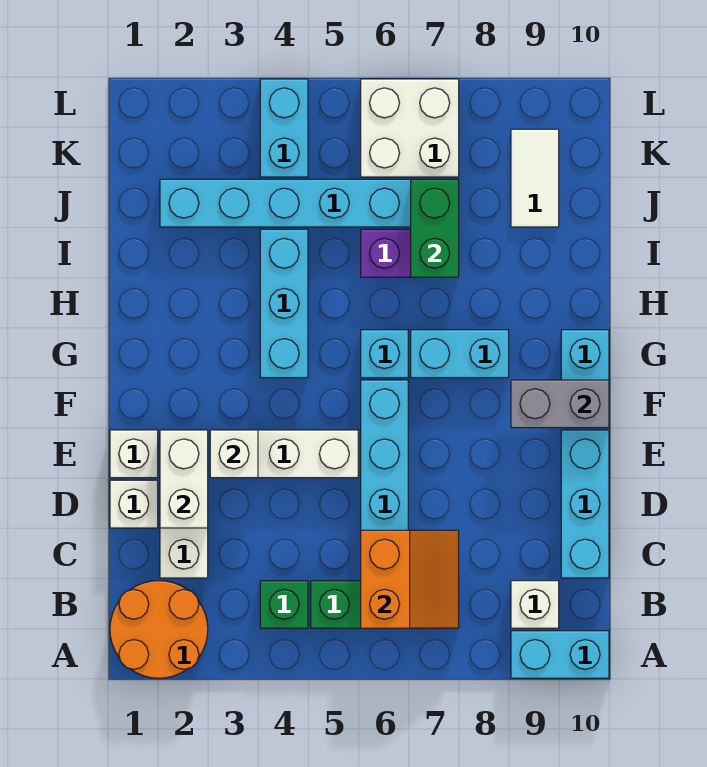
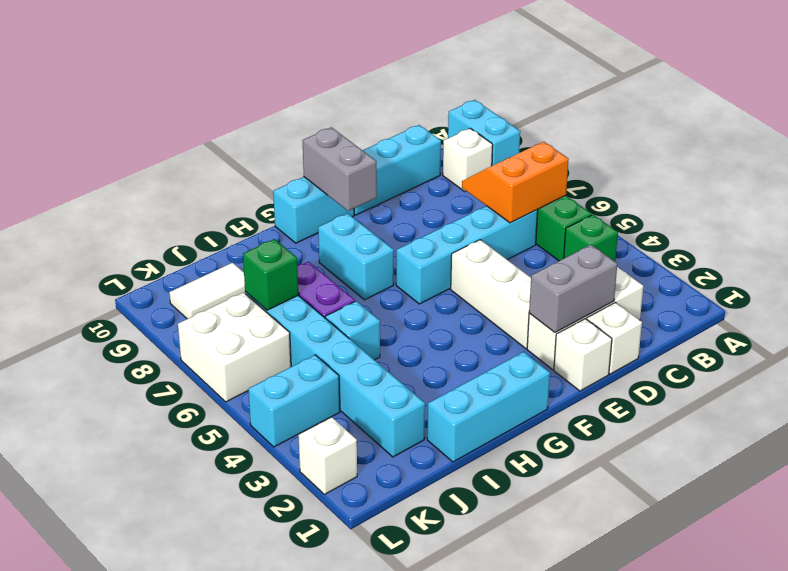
orange round brick A1:B2 level 1 -> none
white brick D2:E2 level 2 -> grey brick D2:E2 level 2
white brick E3 level 2 -> white brick L2 level 1
cyan brick G4:I4 level 1 -> cyan brick G1:I1 level 1
cyan brick G6 level 1 -> cyan brick I5 level 1
green brick I7:J7 level 2 -> green brick J7 level 2

